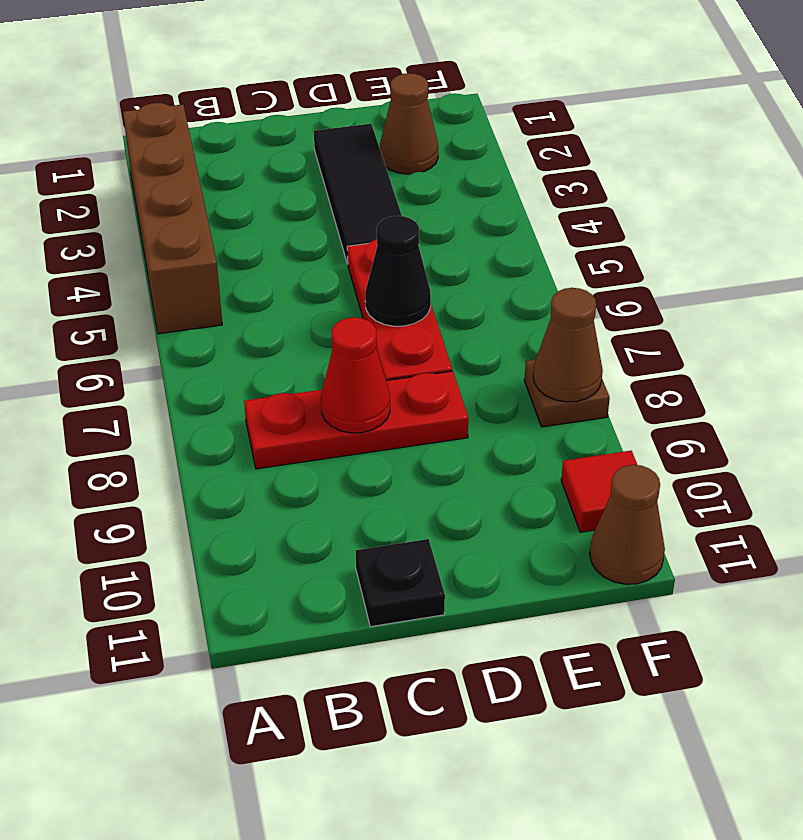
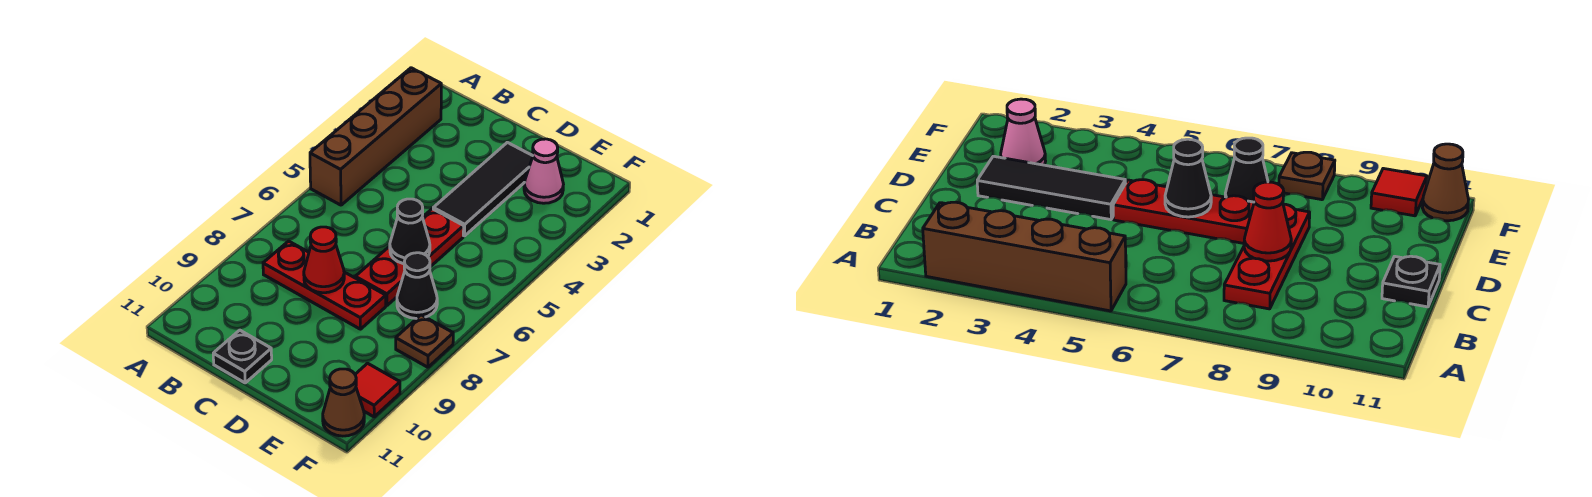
brown cone E2 level 1 -> pink cone E2 level 1
none -> black cone E7 level 1
brown cone F8 level 2 -> none

